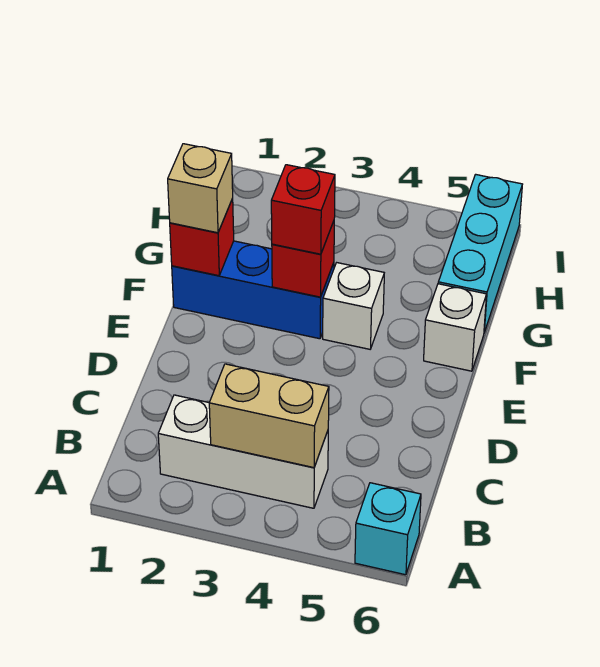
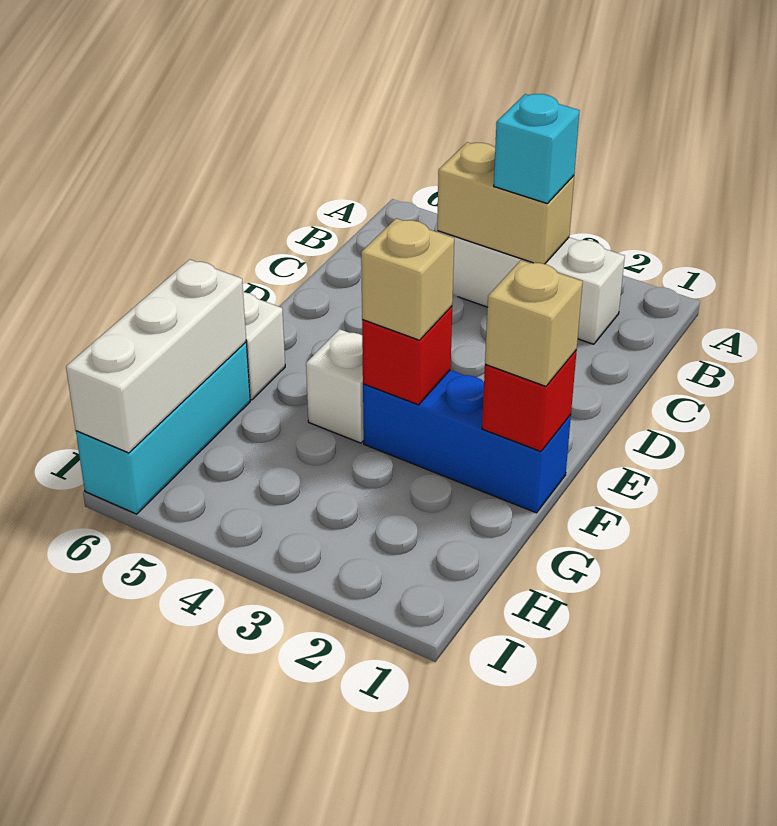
cyan brick A6 level 1 -> cyan brick B3 level 3
red brick F3 level 3 -> tan brick F3 level 3
none -> white brick G6:I6 level 2

